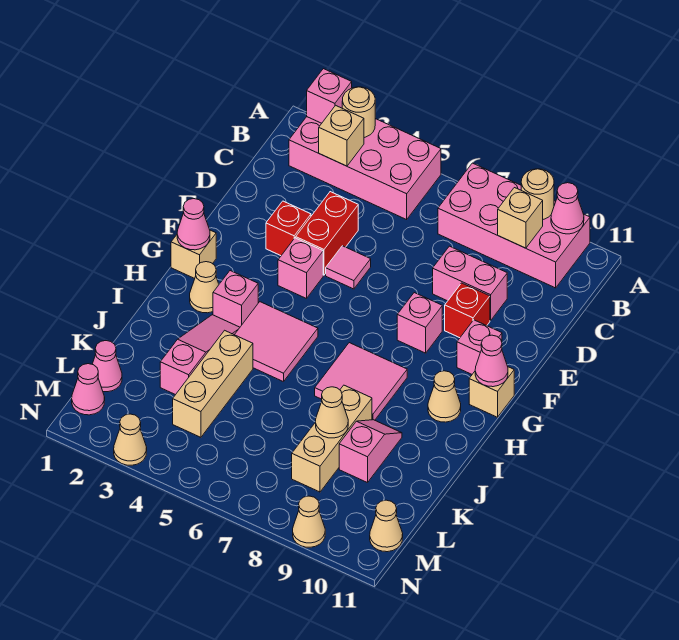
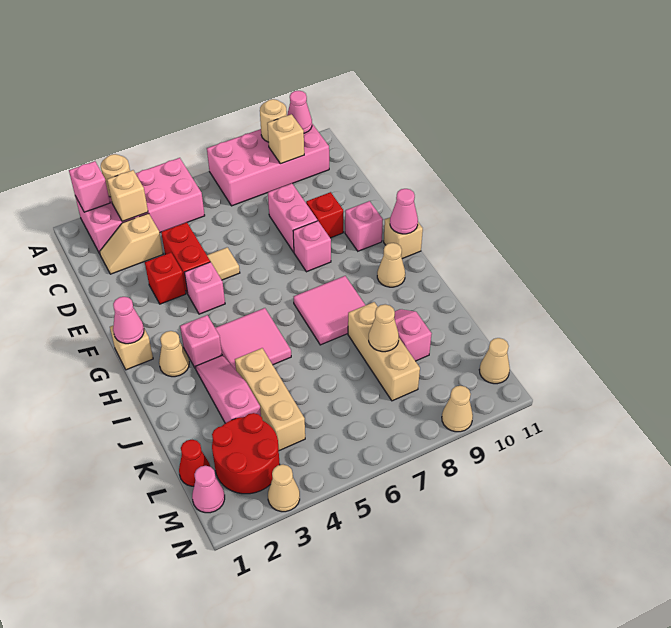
none -> tan slope C2:C3 level 1 top 3
pink brick D8:D9 level 1 -> pink brick D8:E8 level 1
pink tile E5 level 1 -> tan tile E5 level 1
pink cone L1 level 1 -> red cone L1 level 1
none -> red round brick L2:M3 level 1

